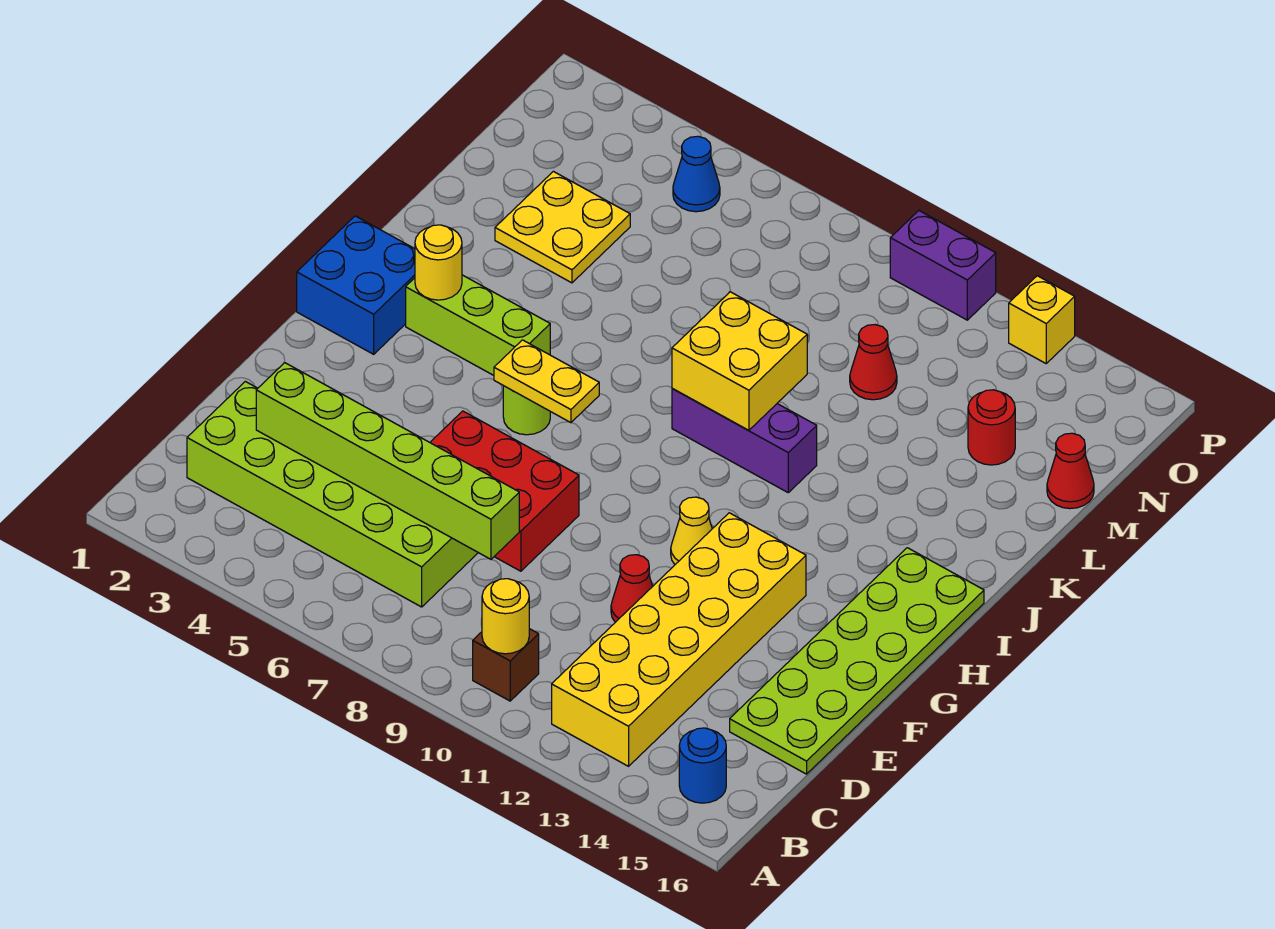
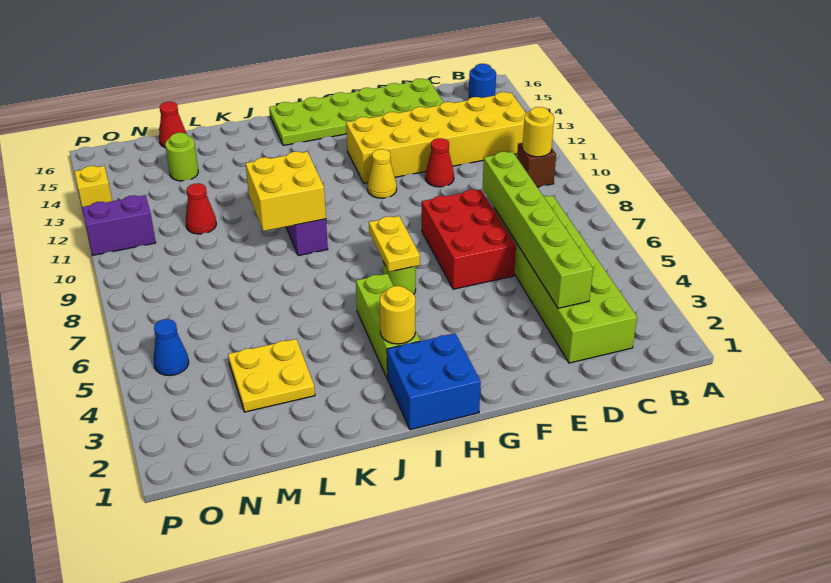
red round brick M14 level 1 -> lime round brick M14 level 1
purple brick P10:P11 level 1 -> purple brick O11:P11 level 1

